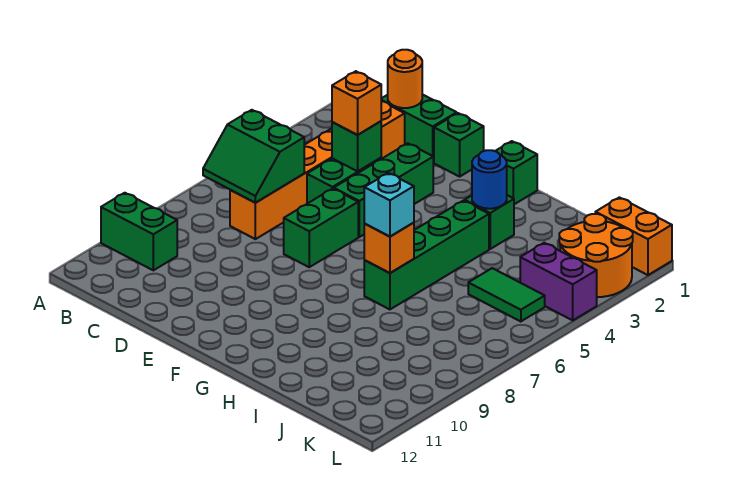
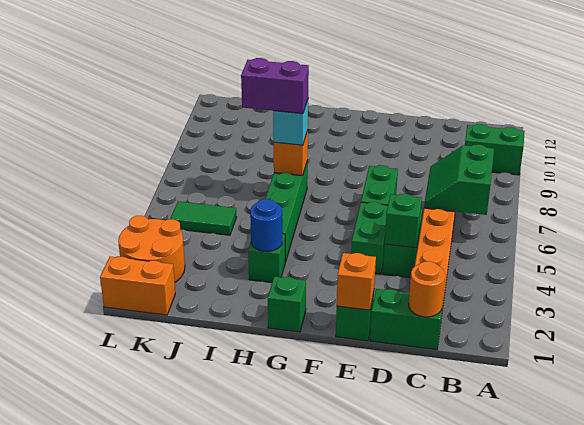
green slope B6:C7 level 2 top 6 -> green slope B6:C7 level 2 top B
orange brick D4 level 3 -> orange brick E1 level 2
green brick E3:E5 level 1 -> green brick E4:E5 level 1
purple brick K4:L4 level 1 -> purple brick H7:I7 level 4

